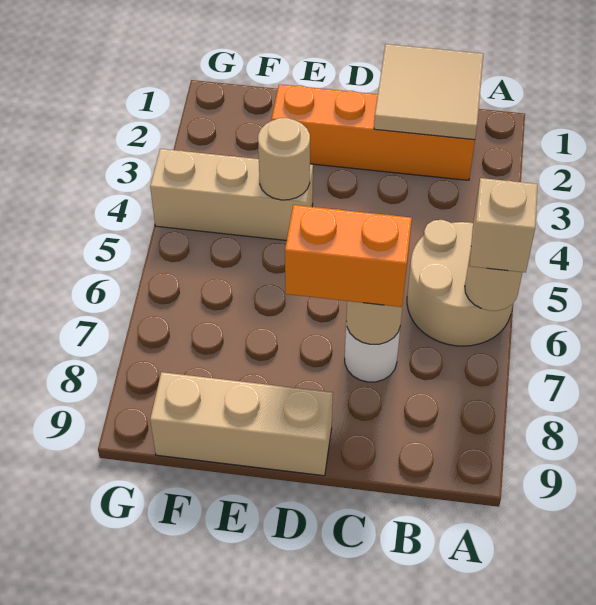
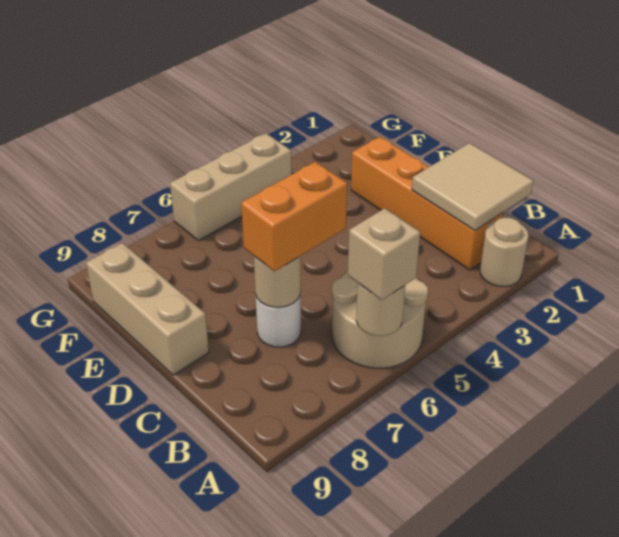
orange brick C7:D7 level 3 -> orange brick C6:C7 level 3
tan brick E4:G4 level 1 -> tan brick G4:G6 level 1
tan round brick E4 level 2 -> tan round brick A2 level 1

